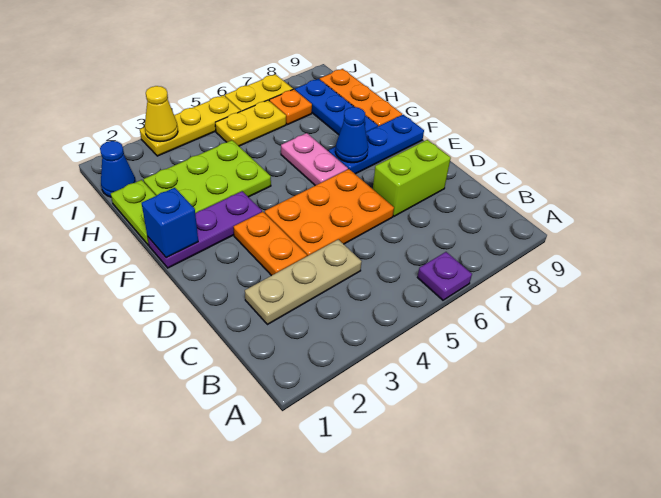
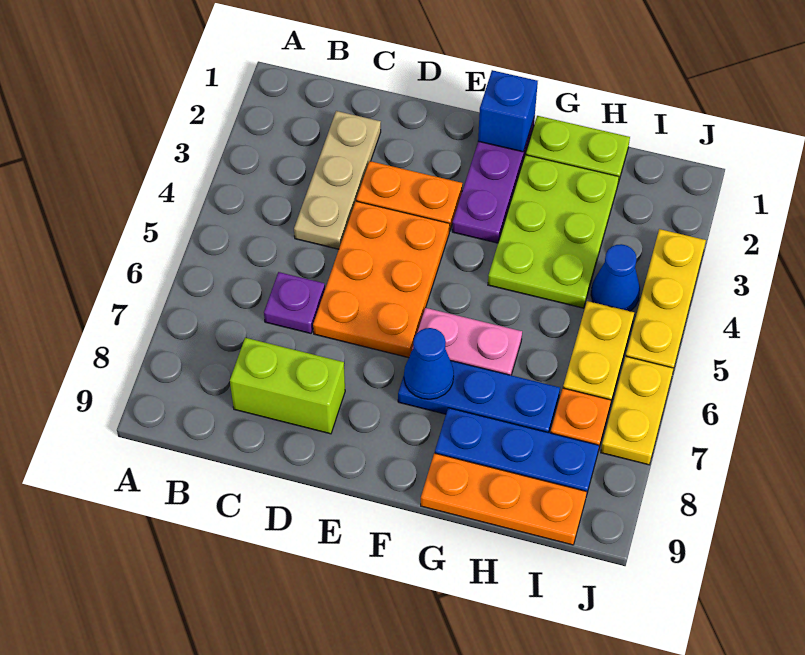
purple plate A6 level 1 -> purple plate C6 level 1
lime brick D7:D8 level 1 -> lime brick C8:D8 level 1
blue plate F7:F9 level 1 -> blue plate F7:H7 level 1
blue cone I1 level 1 -> blue cone I4 level 1
yellow cone J3 level 2 -> none

